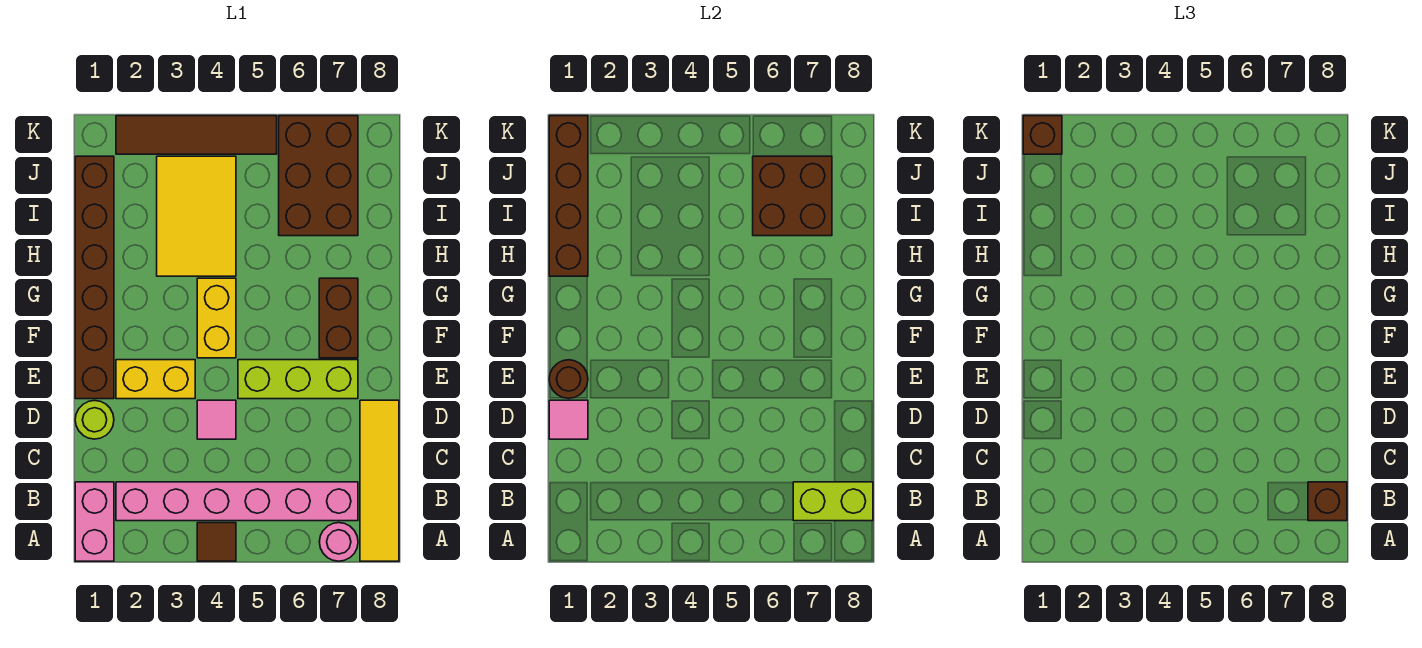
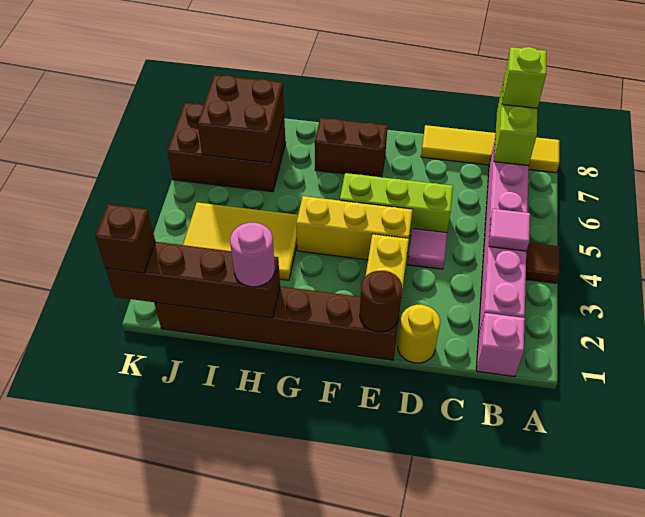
pink brick A1:B1 level 1 -> pink brick B1 level 1
pink round brick A7 level 1 -> pink round brick H1 level 3
brown brick B8 level 3 -> lime brick B8 level 3
lime round brick D1 level 1 -> yellow round brick D1 level 1
pink tile D1 level 2 -> pink tile B4 level 2
lime brick E5:E7 level 1 -> lime brick D5:F5 level 1
yellow brick F4:G4 level 1 -> yellow brick E4:G4 level 1
brown tile K2:K5 level 1 -> none

